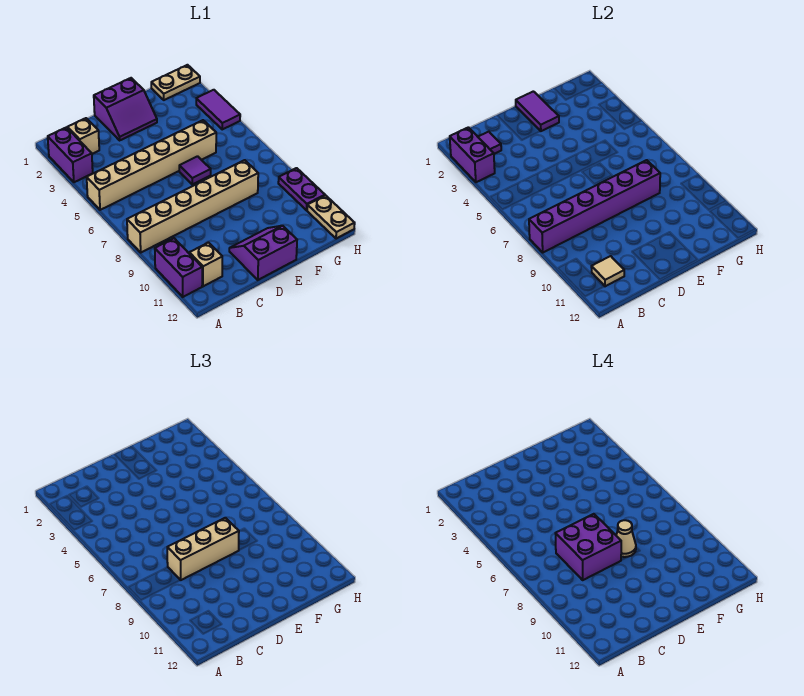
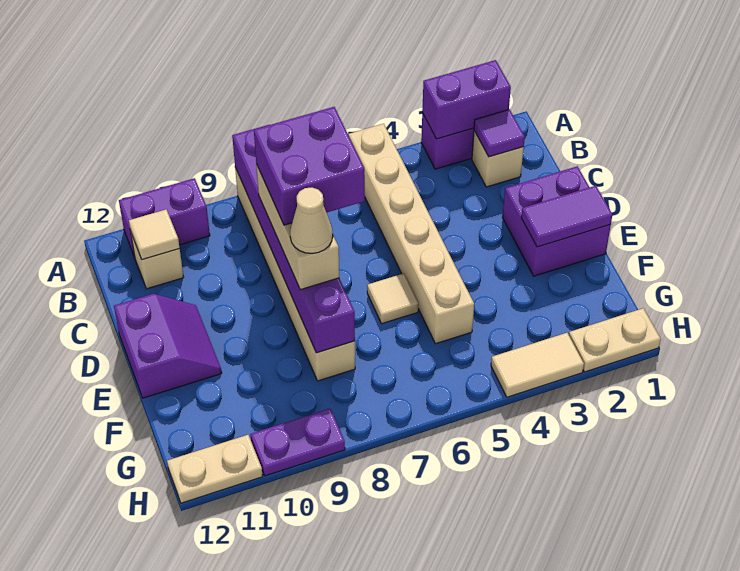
purple slope D1:E2 level 1 top 1 -> purple brick D1:E2 level 1
purple tile E6 level 1 -> tan tile E6 level 1
tan plate G1:H1 level 1 -> tan plate H1:H2 level 1
purple tile H3:H4 level 1 -> tan tile H3:H4 level 1

